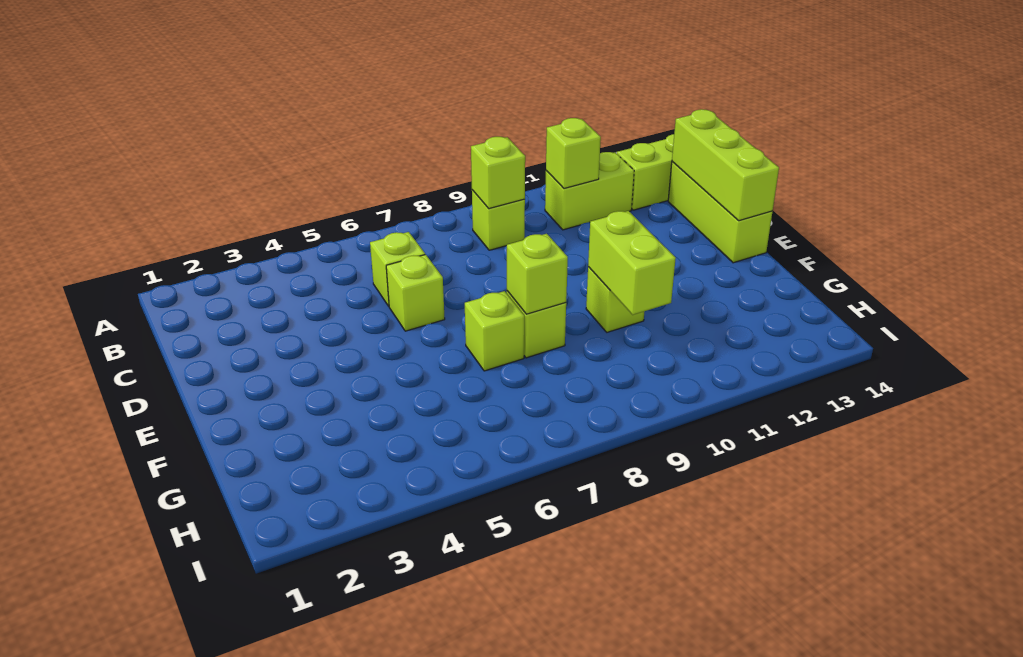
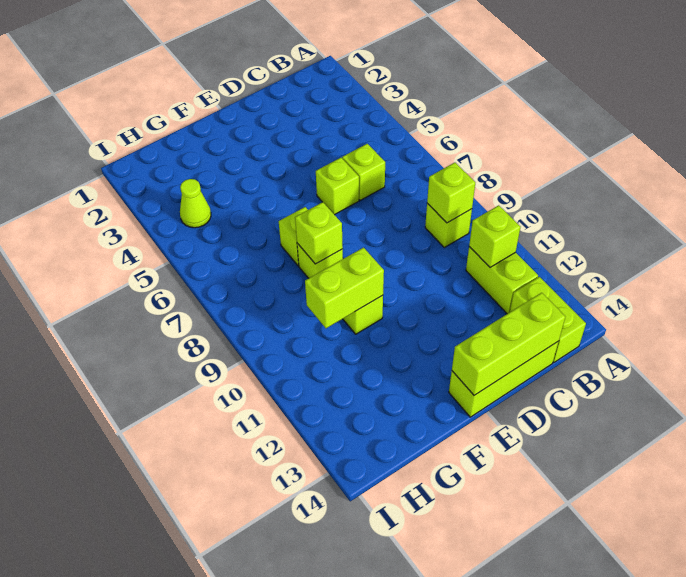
none -> lime cone H4 level 1

